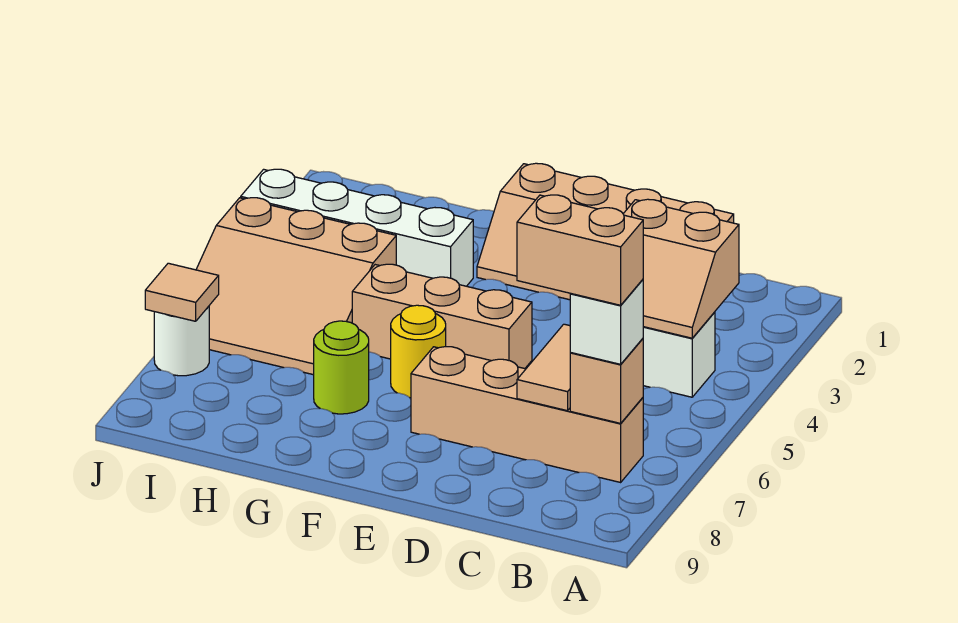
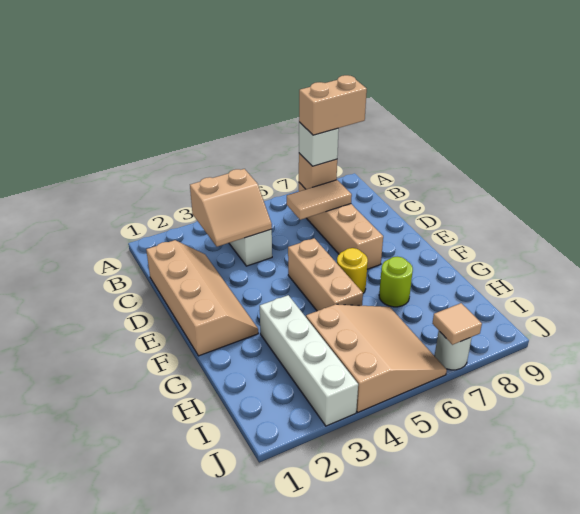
tan slope B3:C4 level 2 top 3 -> tan slope B3:C4 level 2 top B
tan brick B7:C7 level 4 -> tan brick B7:B8 level 4

